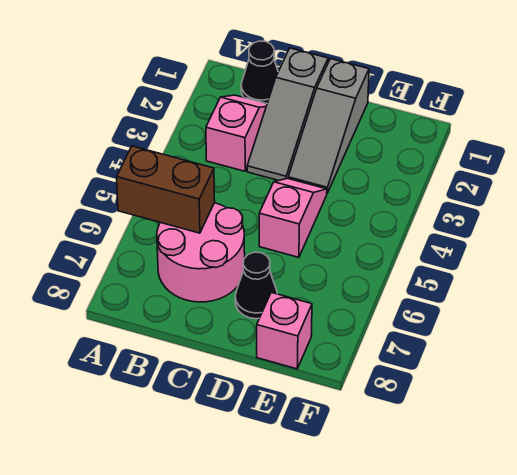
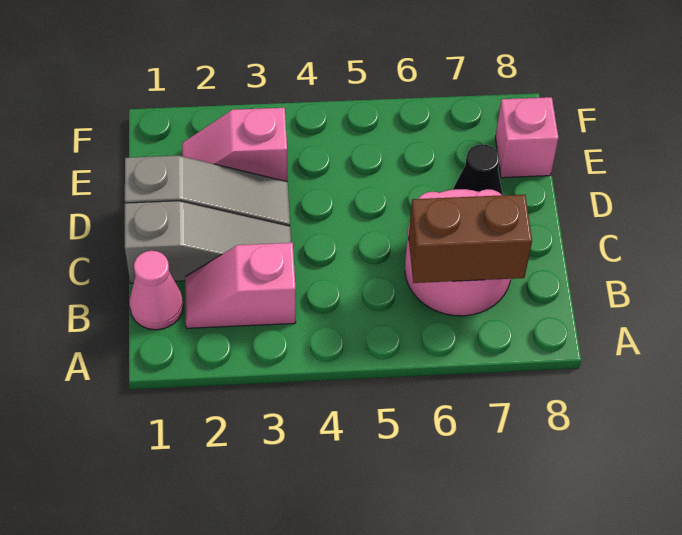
brown brick A6:B6 level 2 -> brown brick B6:B7 level 2
black cone B1 level 1 -> pink cone B1 level 1
pink slope D4:D5 level 1 top 5 -> pink slope E2:E3 level 1 top 3

